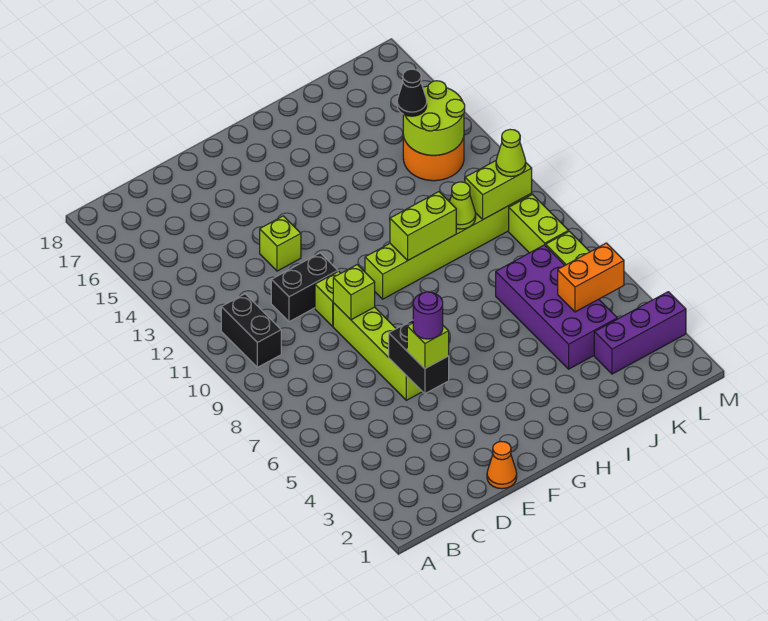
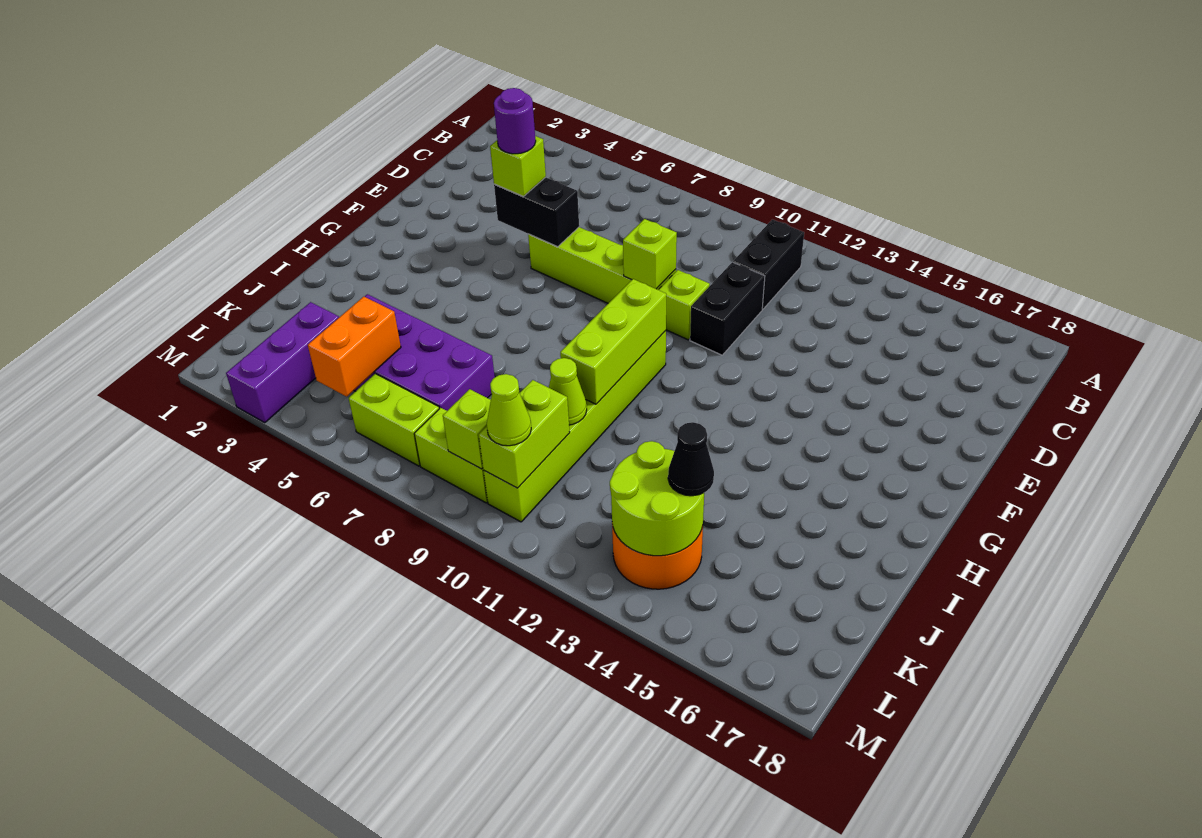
black brick B10:B11 level 1 -> black brick B11:C11 level 1
orange cone E1 level 1 -> none
lime brick E13 level 1 -> lime brick L9 level 2
lime brick H10:I10 level 2 -> lime brick G10:I10 level 2

